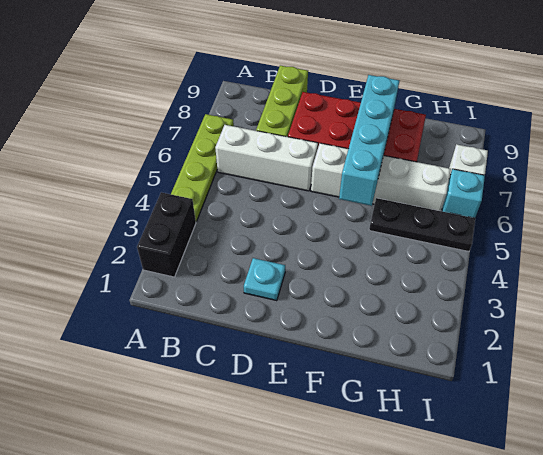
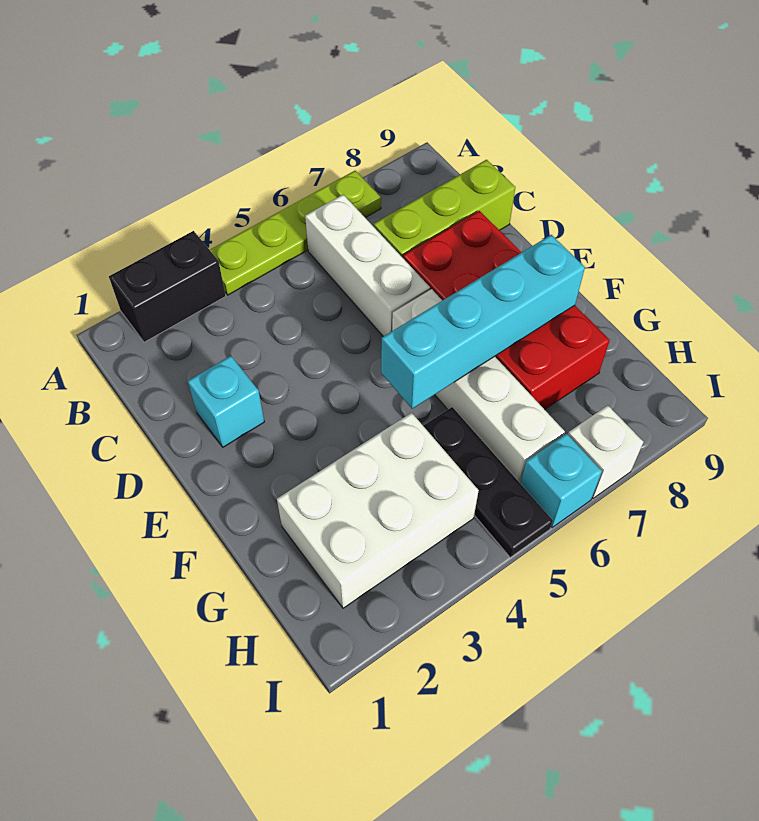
cyan plate D2 level 1 -> cyan brick D2 level 1
none -> white brick G2:H4 level 1

